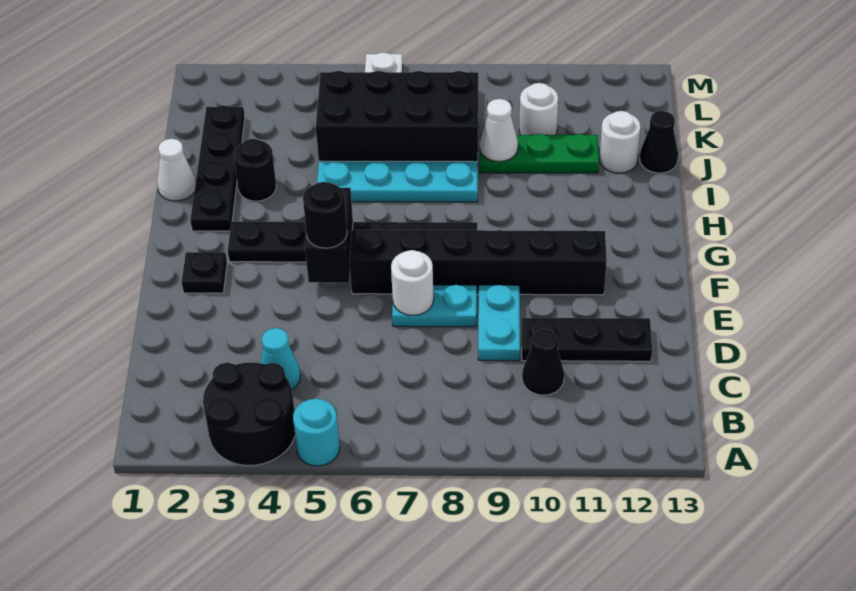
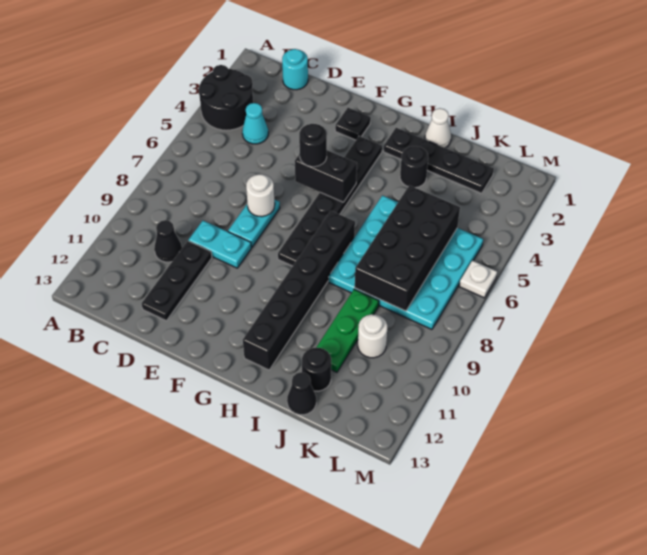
cyan round brick A5 level 1 -> cyan round brick C1 level 1
black brick F6:F11 level 1 -> black brick H7:H12 level 1
white cone J9 level 2 -> none
white round brick J12 level 1 -> black round brick J12 level 1

